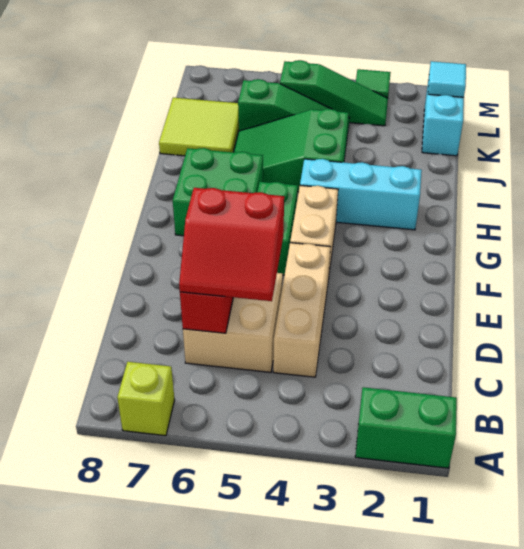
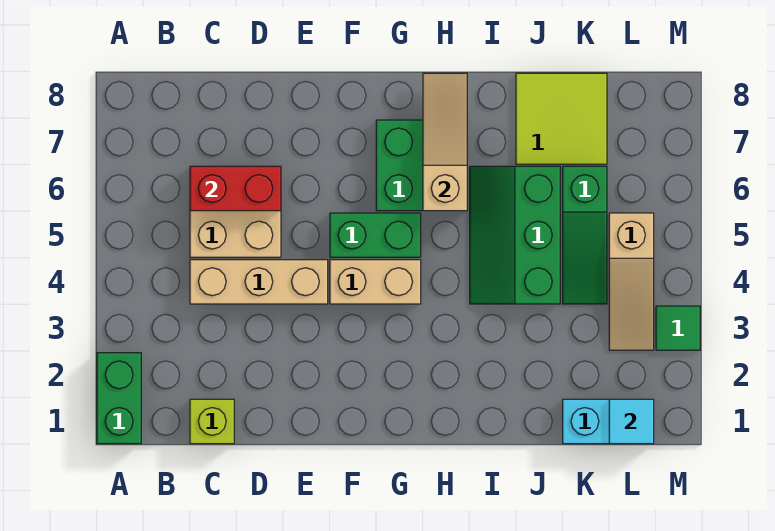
lime brick A7 level 1 -> lime brick C1 level 1
red slope C5:D6 level 3 top D -> none
cyan brick H2:H4 level 1 -> none
none -> tan slope H6:H8 level 2 top 6
green slope I4:J6 level 1 top 4 -> green slope I4:J6 level 1 top J
green slope L3:L5 level 1 top 5 -> tan slope L3:L5 level 1 top 5

